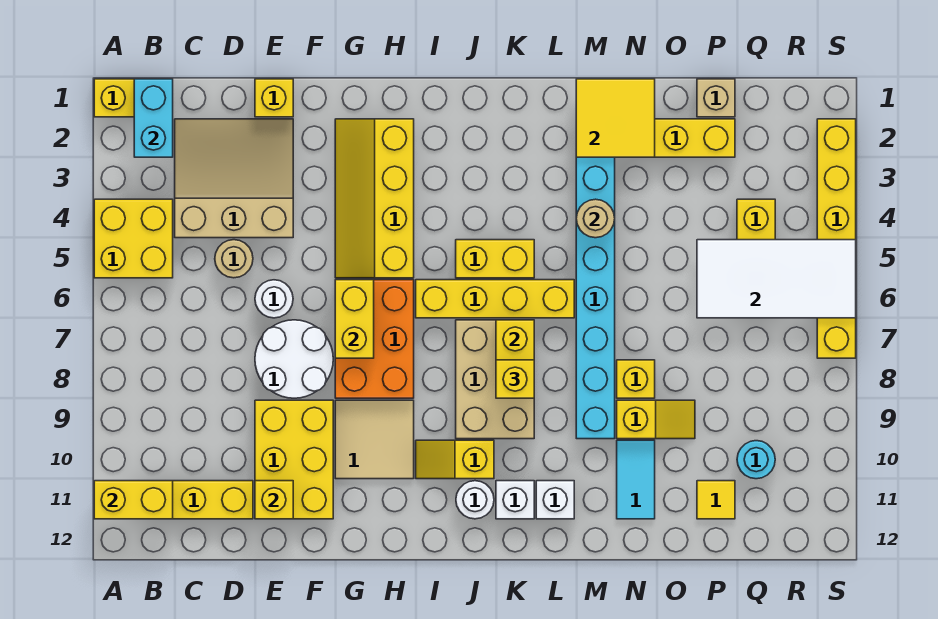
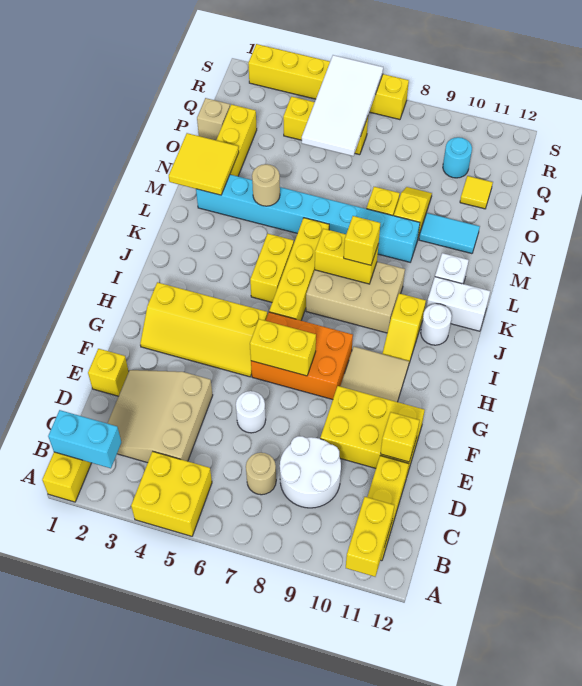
tan round brick D5 level 1 -> tan round brick C7 level 1
white round brick E7:F8 level 1 -> white round brick C8:D9 level 1
white brick K11 level 1 -> white brick K11:K12 level 1

